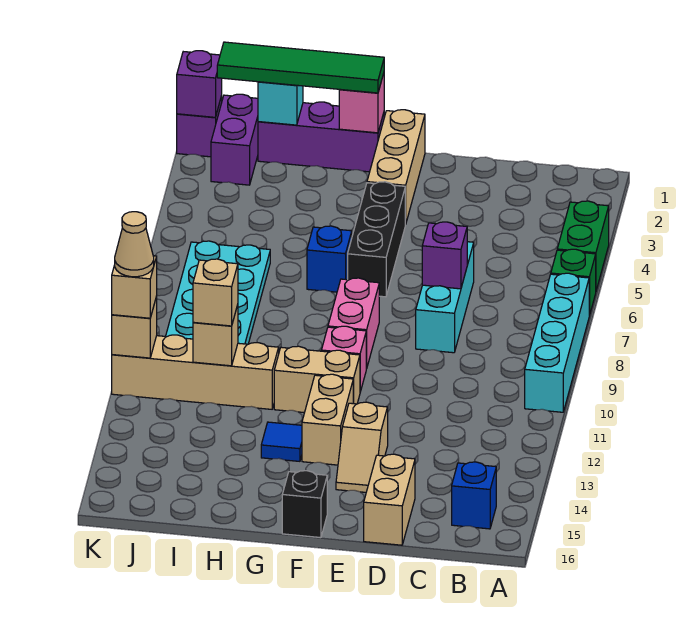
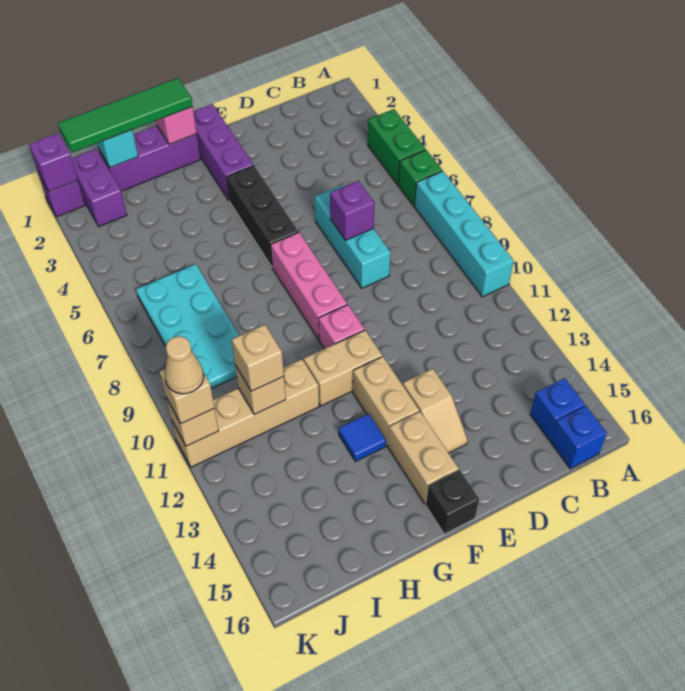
tan brick D15:D16 level 1 -> tan brick F14:F15 level 1
tan brick F1:F3 level 1 -> purple brick F1:F3 level 1
pink brick F8:F9 level 1 -> pink brick F7:F9 level 1
blue brick G6 level 1 -> blue brick B16 level 1

